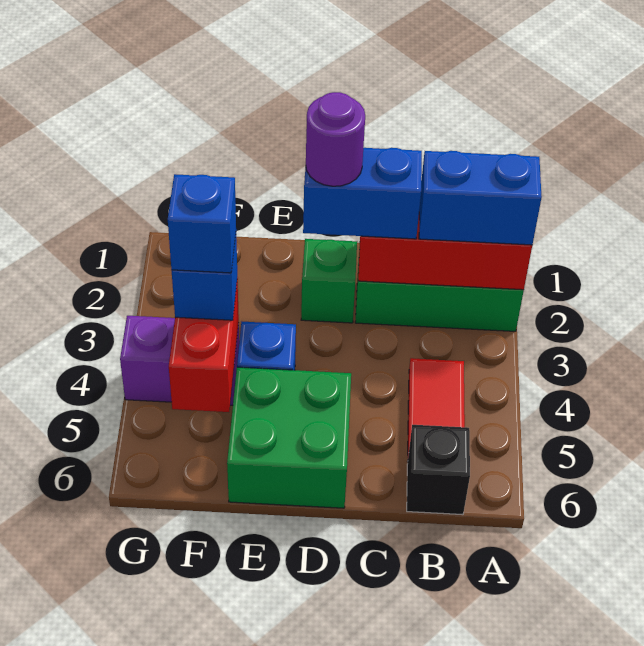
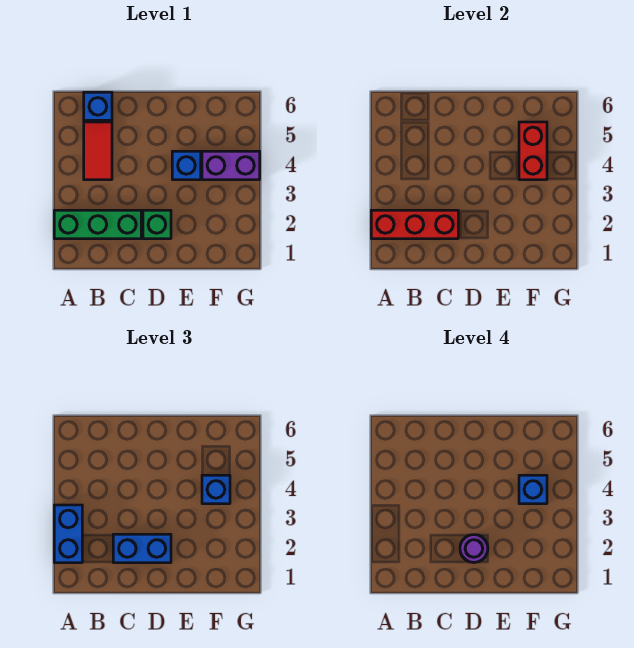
blue brick A2:B2 level 3 -> blue brick A2:A3 level 3
black brick B6 level 1 -> blue brick B6 level 1
green brick D5:E6 level 1 -> none

